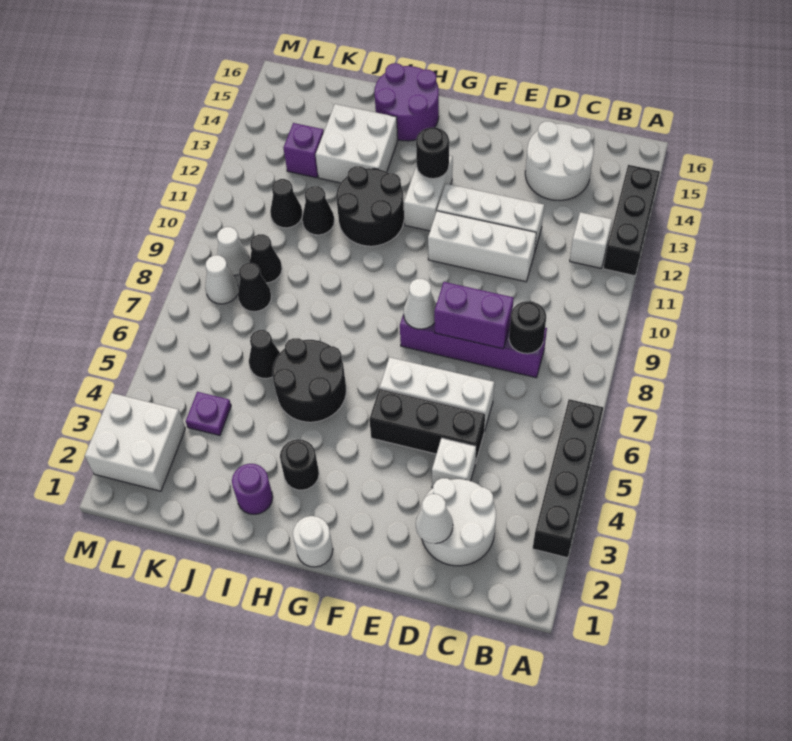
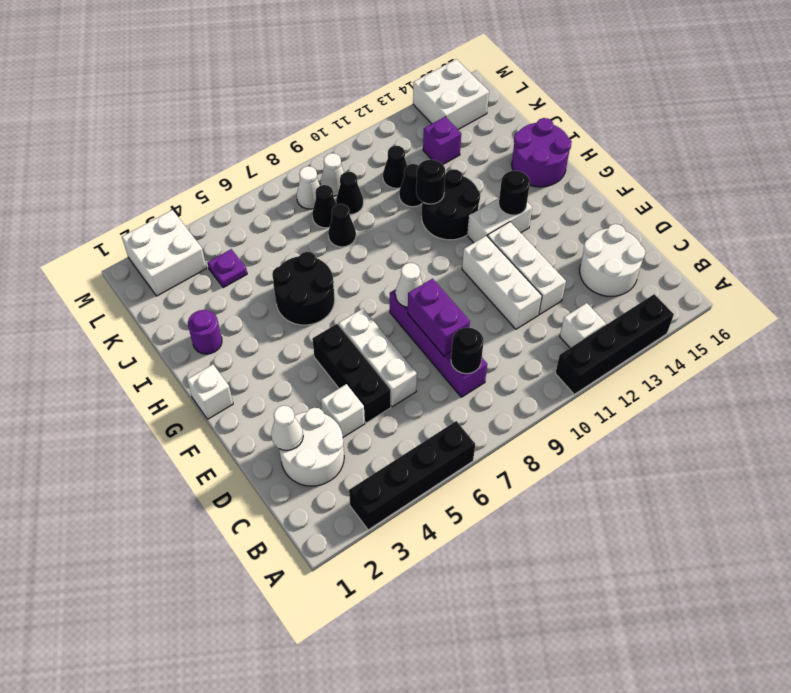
black brick A12:A14 level 1 -> black brick A11:A14 level 1
white round brick G1 level 1 -> white brick G1 level 1
black round brick H3 level 1 -> black round brick I11 level 2
white brick I13:J14 level 1 -> white brick L14:M15 level 1
black cone J6 level 1 -> black cone J8 level 1

